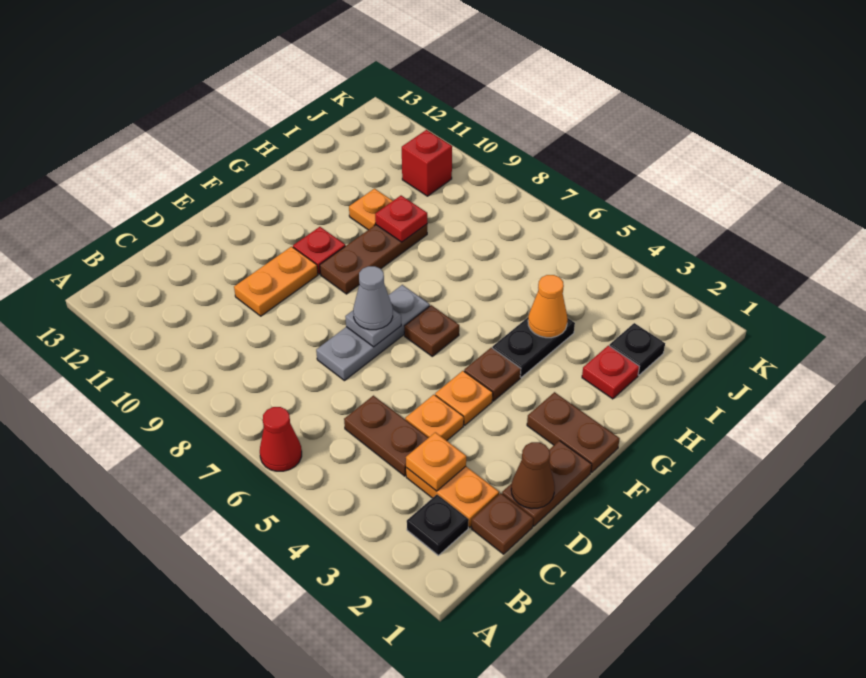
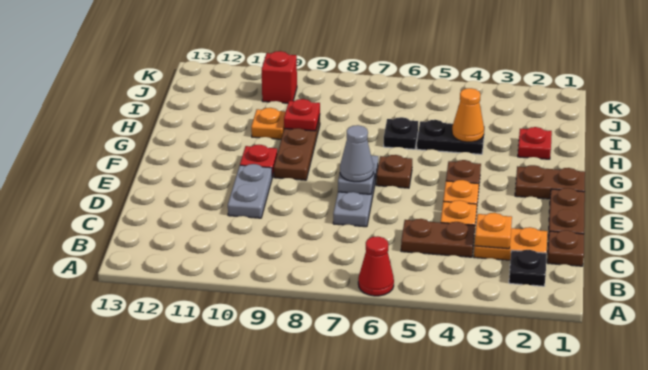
brown cone D1 level 2 -> none
orange plate D10:E10 level 1 -> grey plate D10:E10 level 1
black plate G4:H4 level 1 -> black plate H4:H5 level 1
black plate I2 level 1 -> black plate H6 level 1

